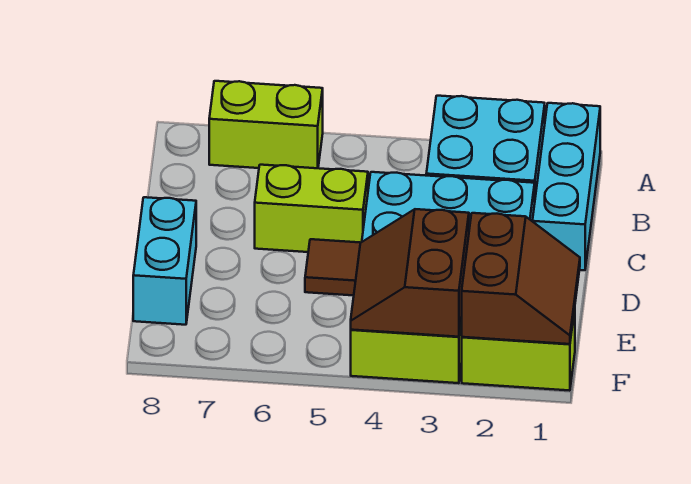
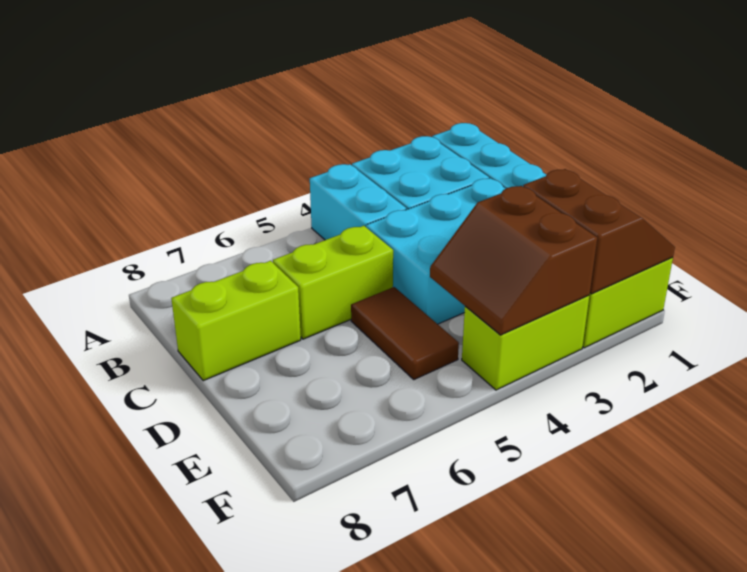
lime brick A6:A7 level 1 -> lime brick C7:C8 level 1
brown tile D5 level 1 -> brown tile D5:E5 level 1
cyan brick D8:E8 level 1 -> cyan brick A4:B4 level 1

